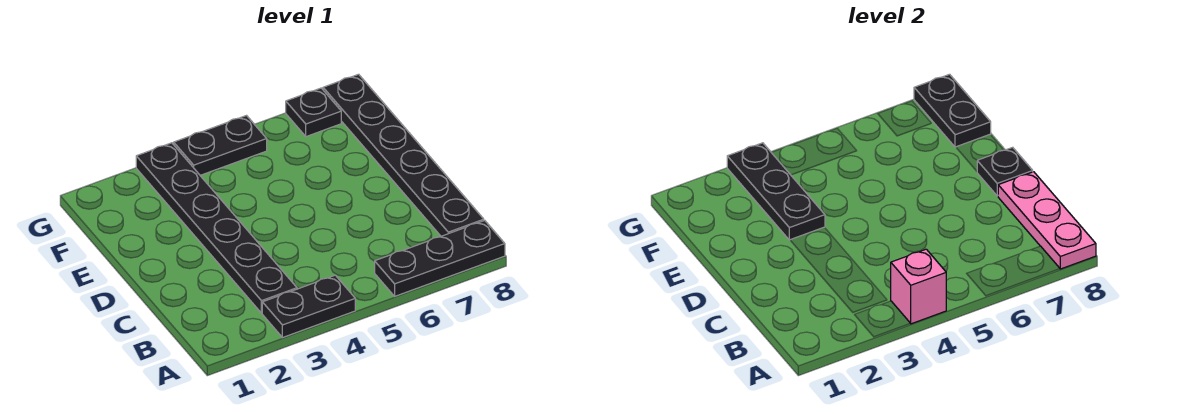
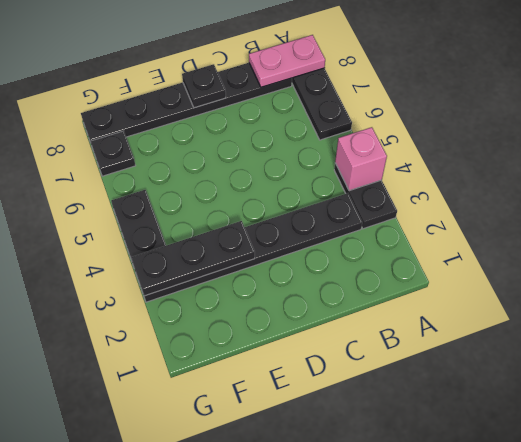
pink plate A8:C8 level 2 -> pink plate A8:B8 level 2
black plate F8:G8 level 2 -> none

